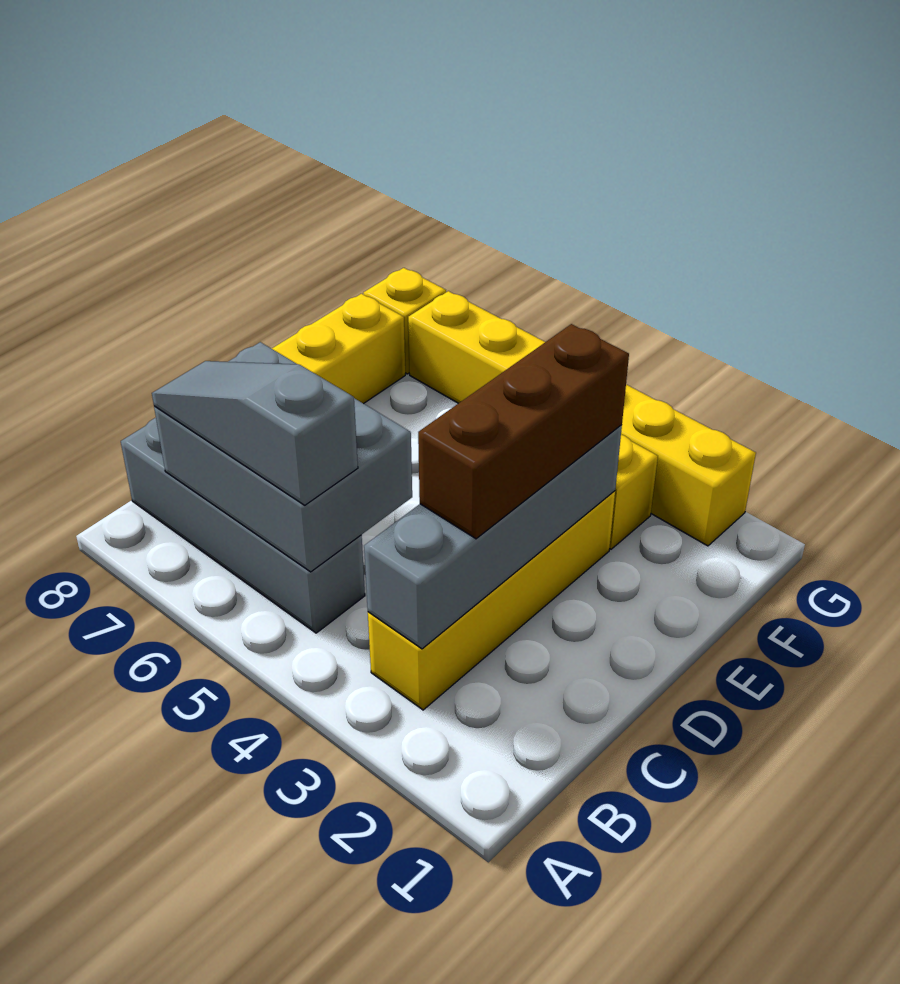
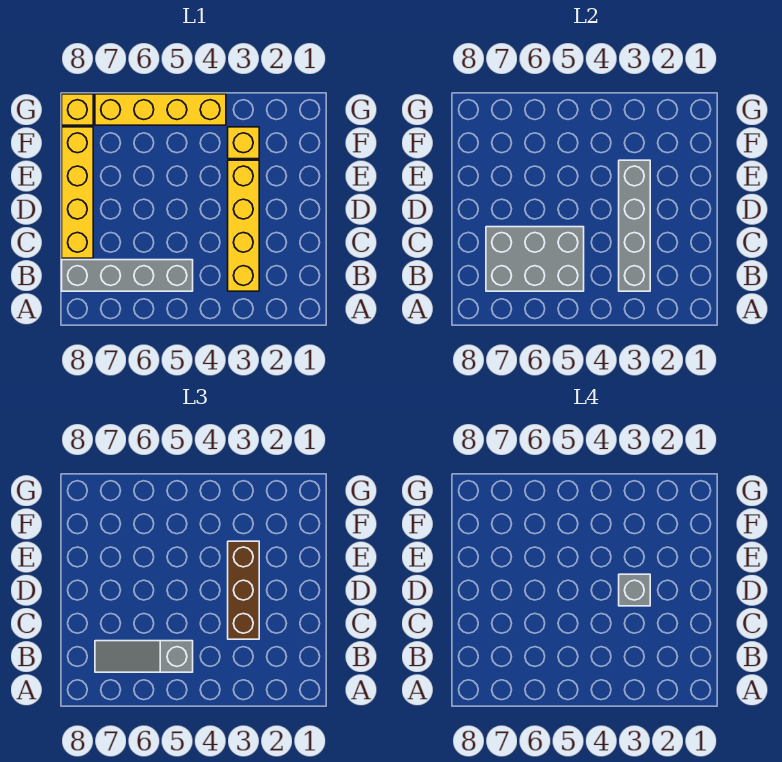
none -> grey brick D3 level 4
yellow brick G2:G7 level 1 -> yellow brick G4:G7 level 1

